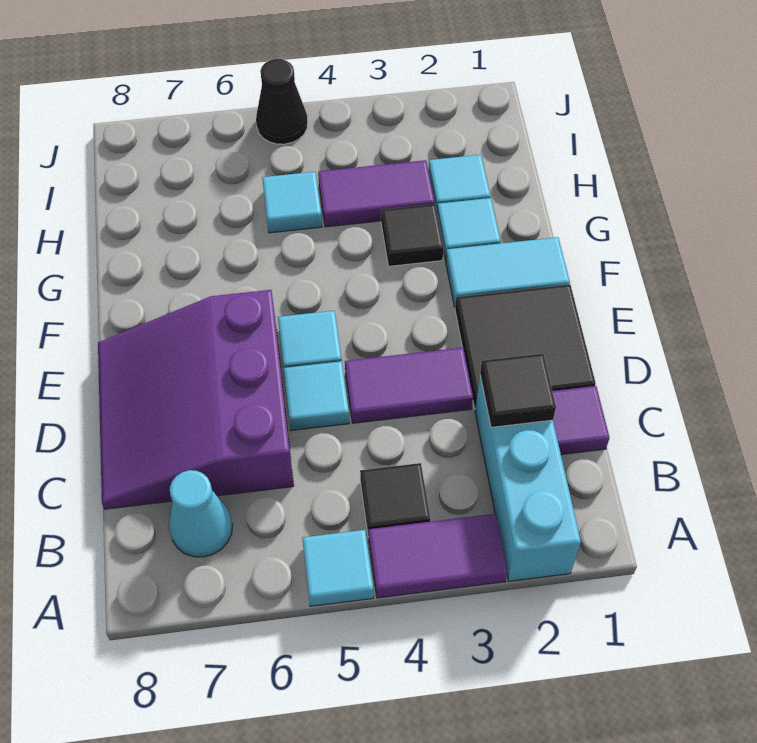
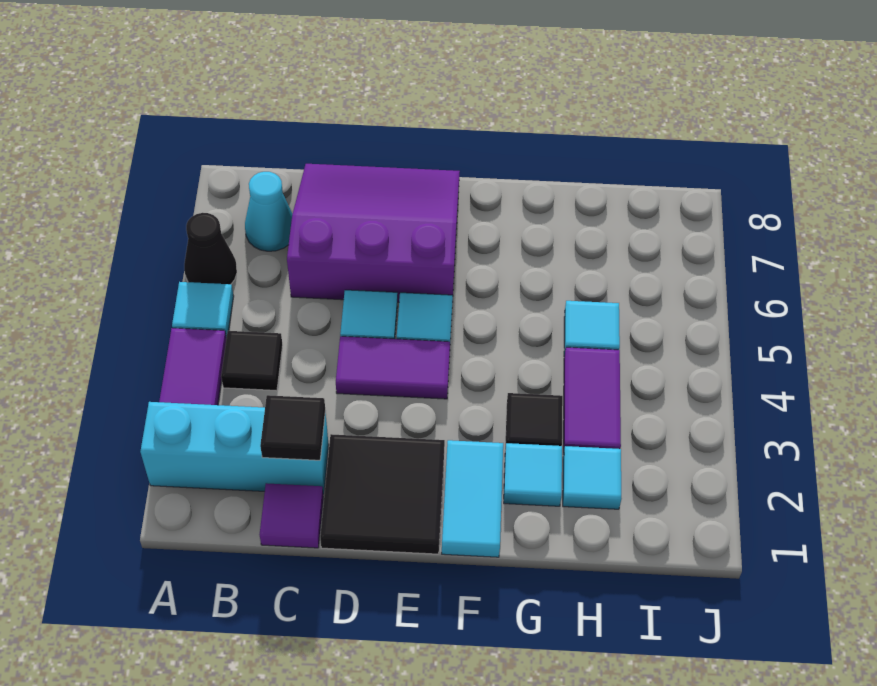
purple tile D3:D4 level 1 -> purple tile D4:E4 level 1
black cone J5 level 1 -> black cone A6 level 1

